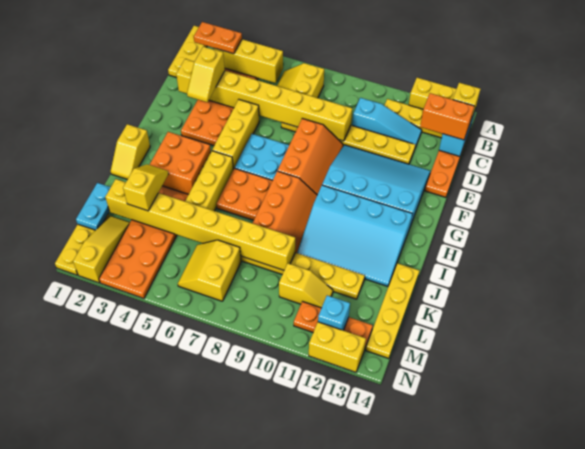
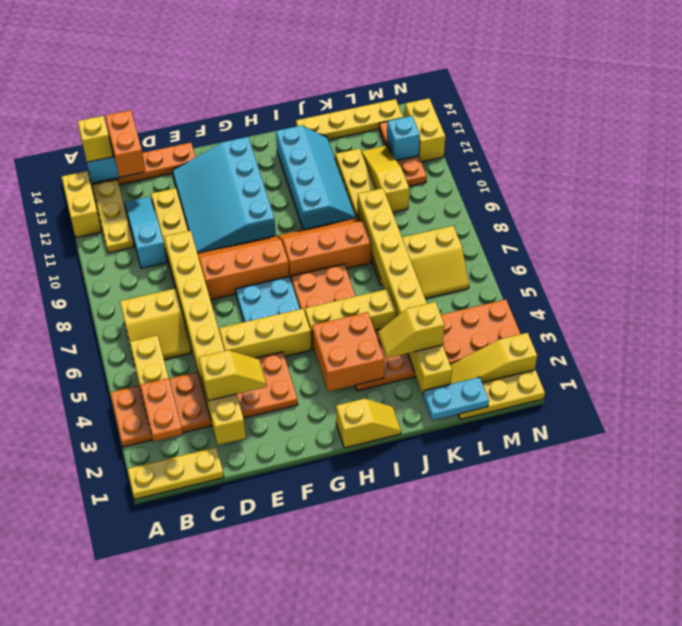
cyan slope H10:J13 level 1 top H -> cyan slope I10:J13 level 1 top I
yellow slope L10:L11 level 1 top 10 -> yellow slope L10:L12 level 1 top 10

